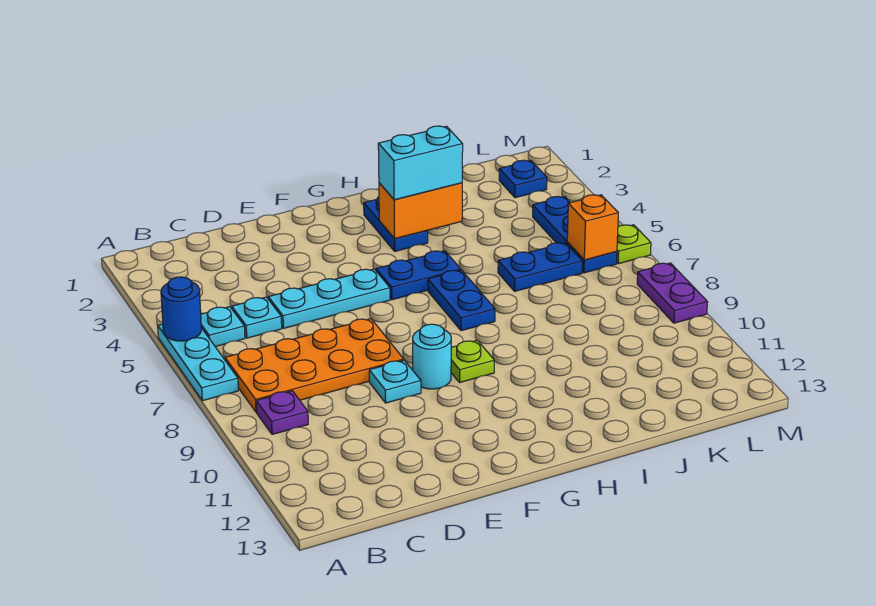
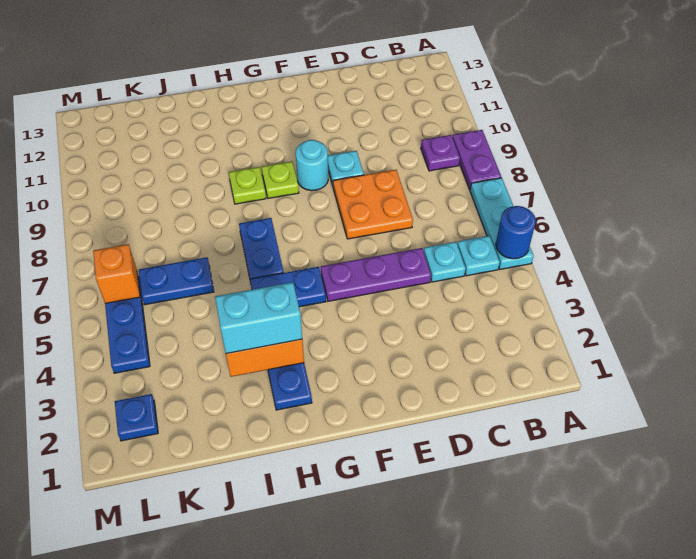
orange plate B7:E8 level 1 -> orange plate D7:E8 level 1
cyan plate D5:F5 level 1 -> purple plate D5:F5 level 1
lime plate M6 level 1 -> lime plate H9 level 1
purple plate M8:M9 level 1 -> purple plate A8:A9 level 1

